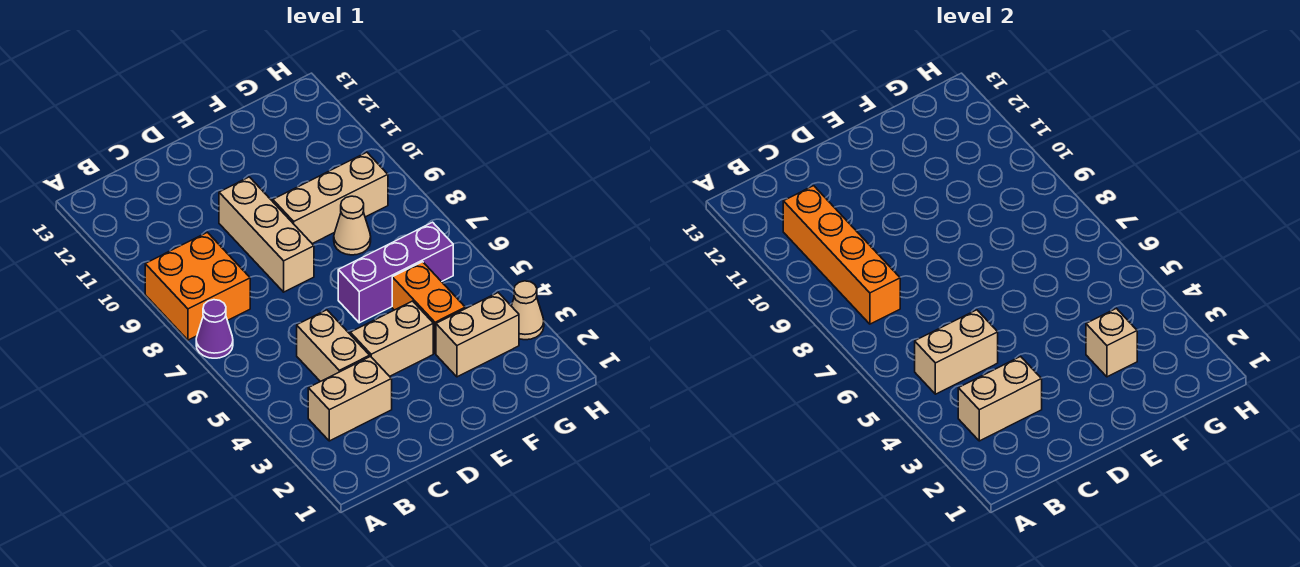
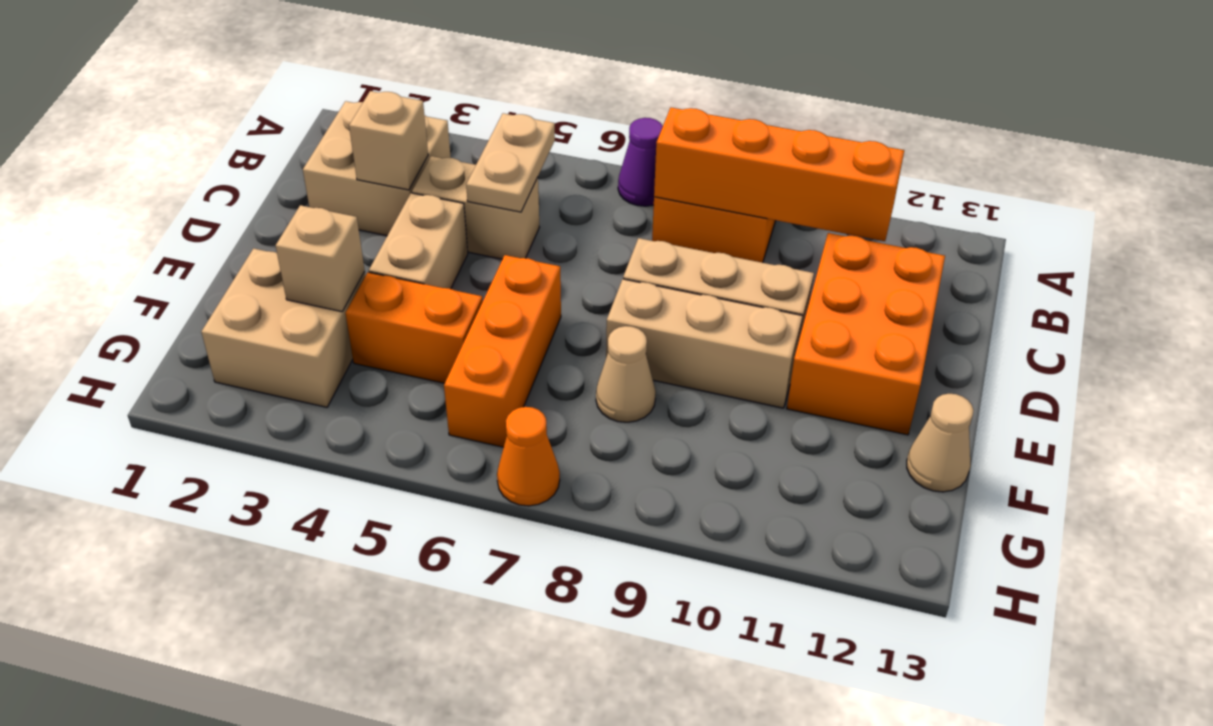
tan brick B3:C3 level 1 -> tan brick B2:C3 level 1
tan brick B3:C3 level 2 -> tan brick C3 level 2
tan brick B5:C5 level 2 -> tan plate B5:C5 level 2
none -> orange brick C11:E12 level 1
purple brick E6:G6 level 1 -> orange brick E6:G6 level 1
tan brick E9:G9 level 1 -> tan brick E8:E10 level 1
tan brick F3:G3 level 1 -> tan brick F2:G3 level 1
tan cone H3 level 1 -> tan cone F13 level 1
none -> orange cone H7 level 1

